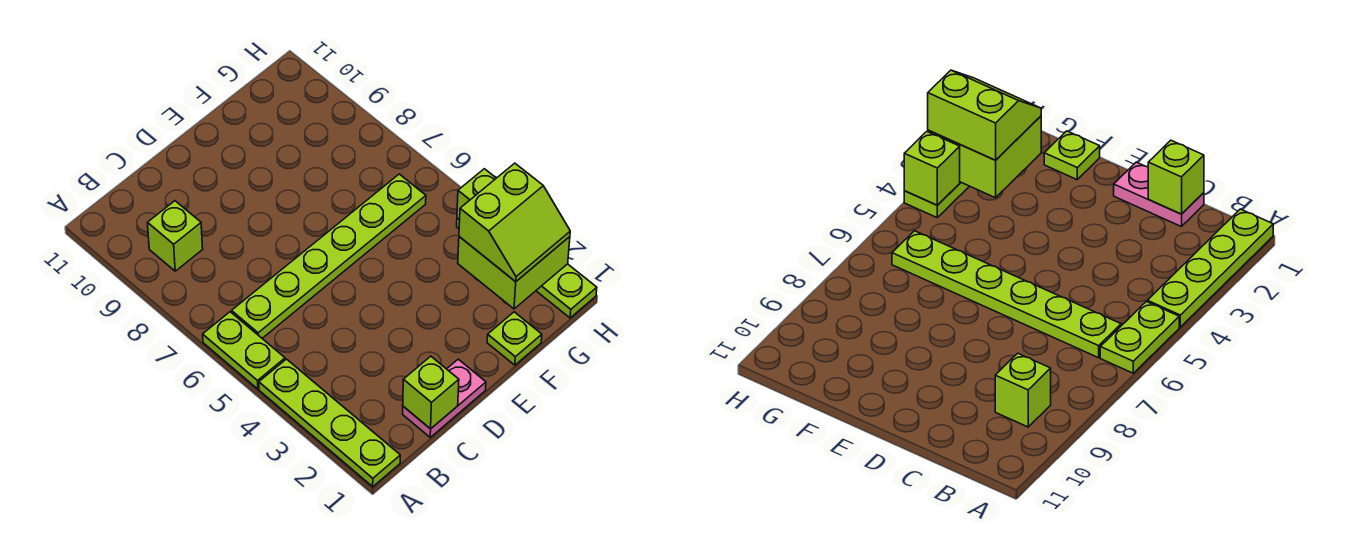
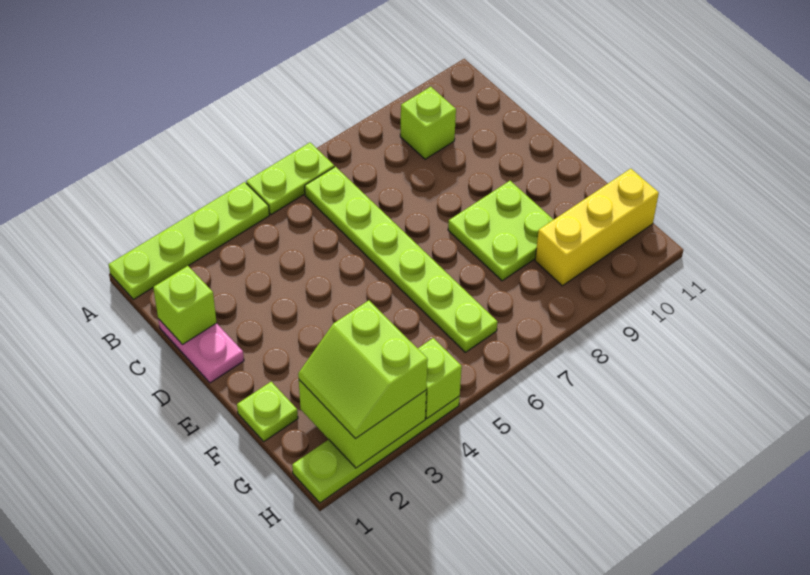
none -> lime plate E8:F9 level 1
none -> yellow brick G9:G11 level 1

